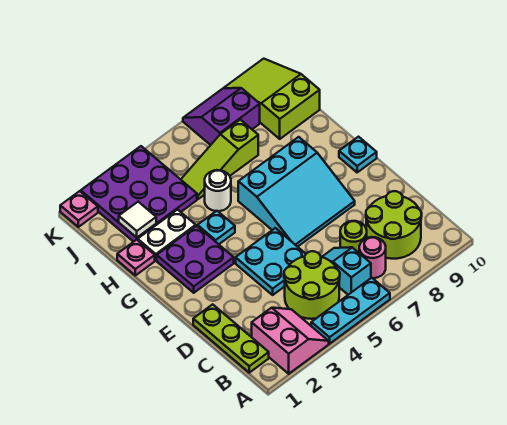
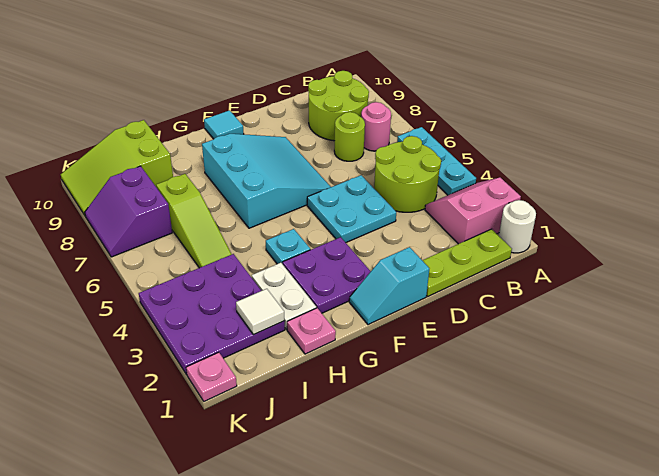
cyan slope B6:C6 level 1 top B -> cyan slope E1:F1 level 1 top E
cyan plate F10 level 1 -> cyan tile F10 level 1
white round brick H5 level 1 -> white round brick A1 level 1

